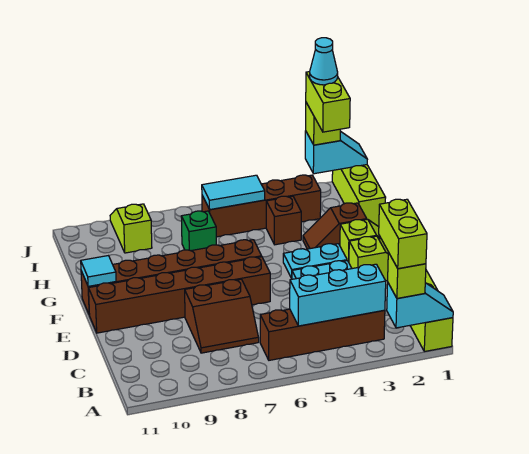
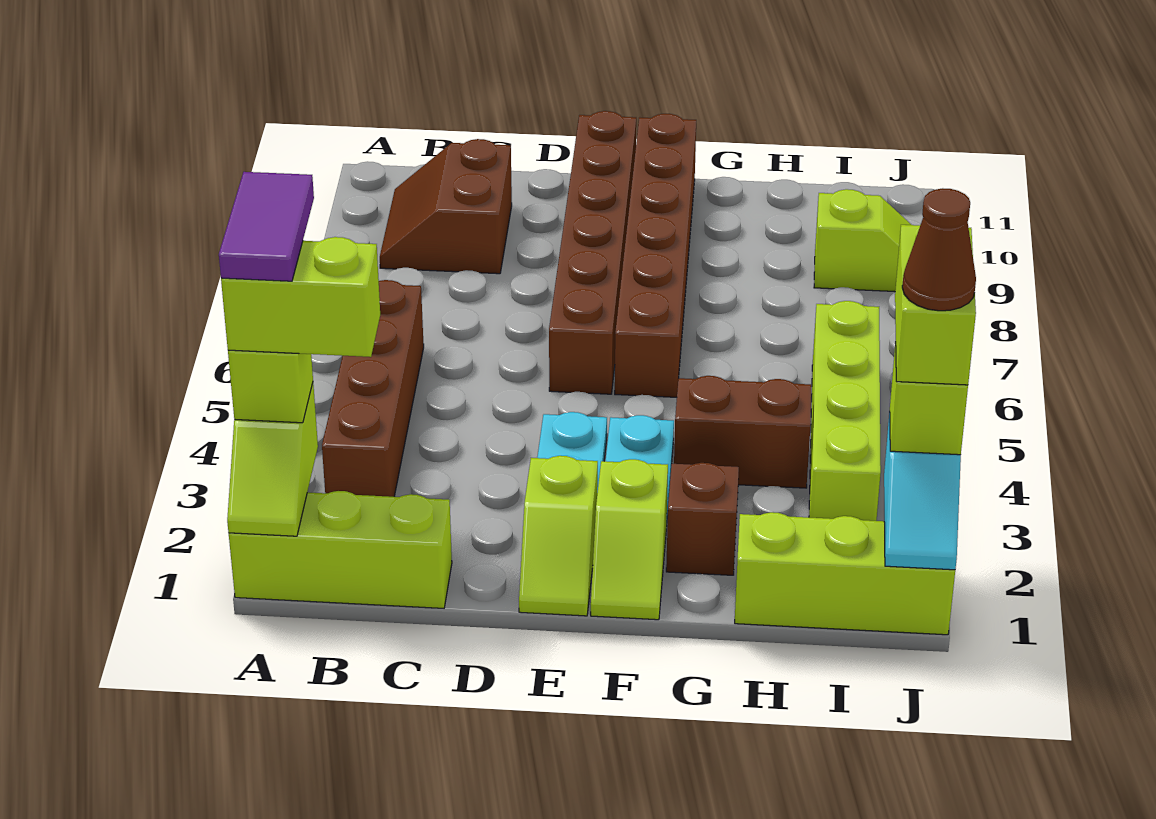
cyan slope A1:A2 level 2 top 2 -> lime slope A1:A2 level 2 top 2
none -> purple tile A2:A3 level 5
cyan brick B3:B5 level 2 -> none
brown slope C7:D8 level 1 top D -> brown slope B9:C10 level 1 top C
cyan tile F11 level 2 -> none
brown brick H4 level 1 -> brown brick G4:H4 level 1
green brick H7 level 1 -> none
lime brick I2:J2 level 4 -> lime brick J2:J3 level 4
brown brick I3:I6 level 1 -> lime brick I3:I6 level 1
cyan tile I5:I6 level 2 -> none
cyan cone J2 level 5 -> brown cone J2 level 5

